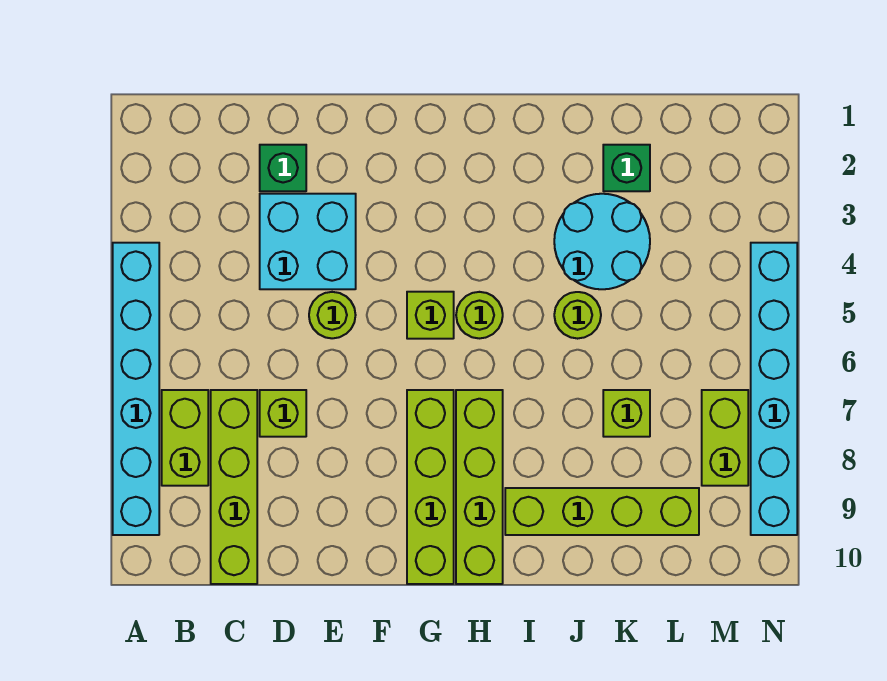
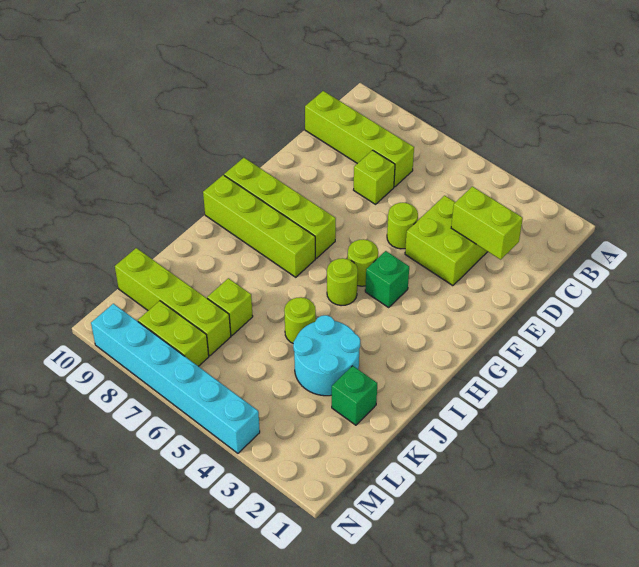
cyan brick A4:A9 level 1 -> none
lime brick B7:B8 level 1 -> lime brick D2:D3 level 2
green brick D2 level 1 -> green brick G4 level 1
cyan brick D3:E4 level 1 -> lime brick D3:E4 level 1
lime brick G5 level 1 -> lime round brick G5 level 1
lime brick I9:L9 level 1 -> lime brick L7:L10 level 1

